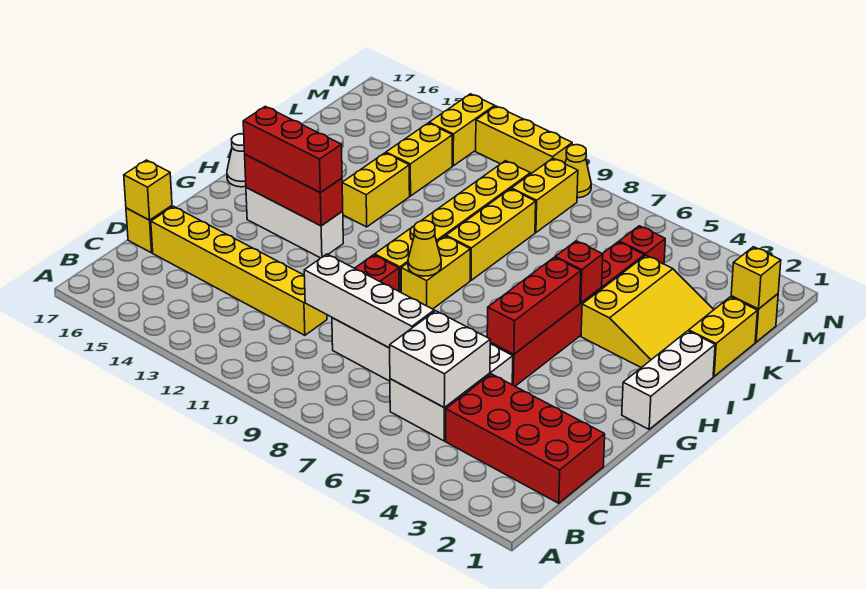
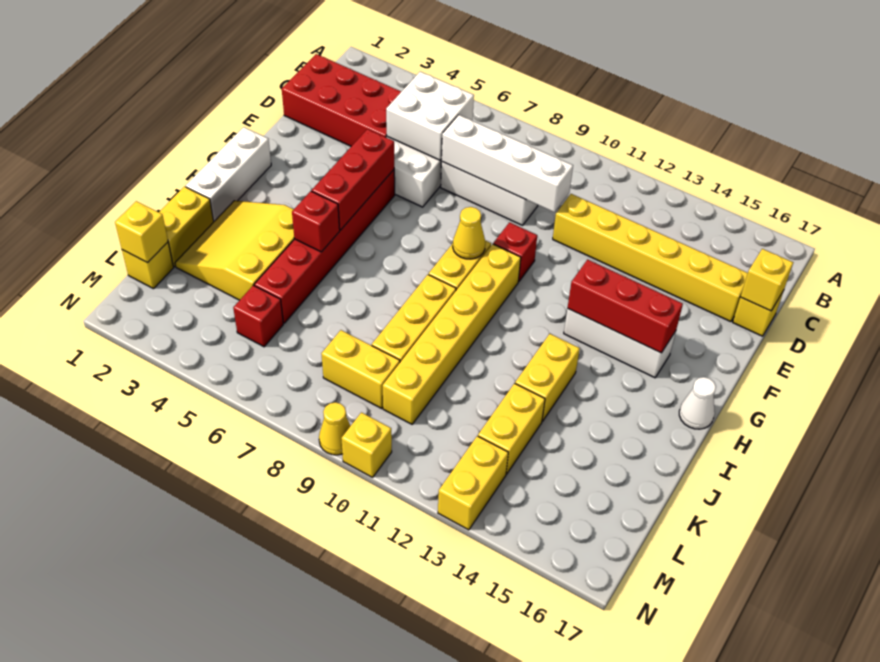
red brick G13:G15 level 3 -> none
yellow brick L9:M9 level 1 -> yellow brick L8:L9 level 1
yellow brick N10:N12 level 1 -> yellow brick N10 level 1

